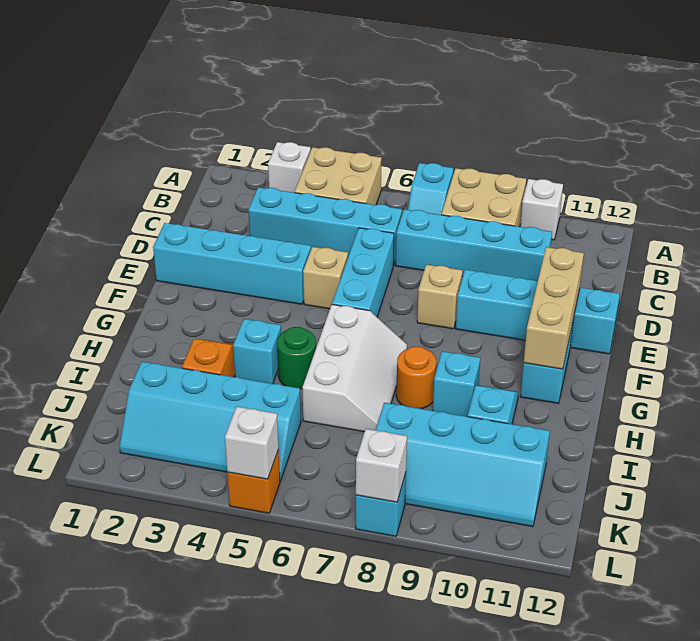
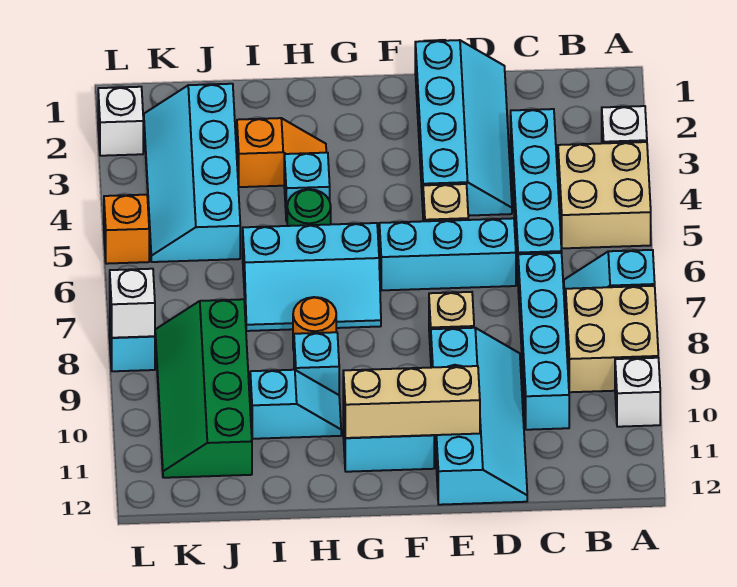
white slope G6:I7 level 1 top 6 -> cyan slope G6:I7 level 1 top 6
cyan slope J8:K11 level 1 top J -> green slope J8:K11 level 1 top J
white brick L5 level 2 -> white brick L2 level 1

